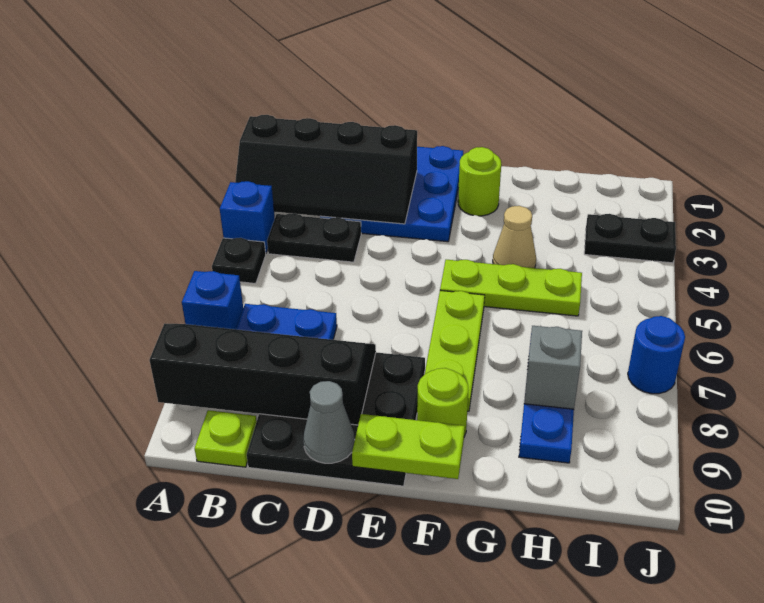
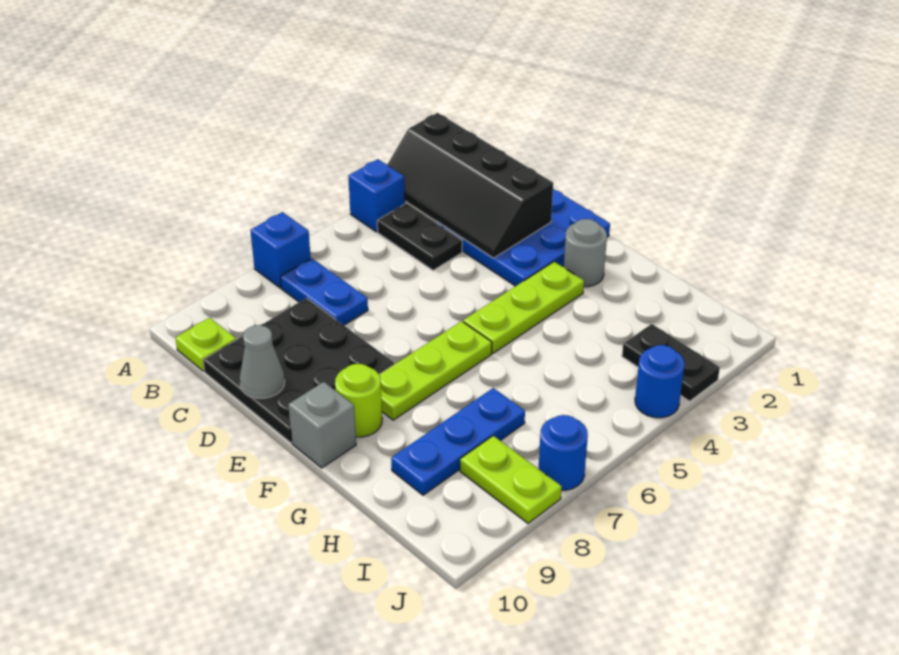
black plate A5 level 1 -> none
black slope A8:D9 level 2 top 9 -> none
lime plate E10:F10 level 2 -> lime plate I8:J8 level 1
lime round brick F2 level 1 -> grey round brick F2 level 1
lime plate F5:H5 level 1 -> lime plate F3:F5 level 1
tan cone G4 level 1 -> none
grey brick H8 level 2 -> grey brick F10 level 1
none -> blue round brick J4 level 1

